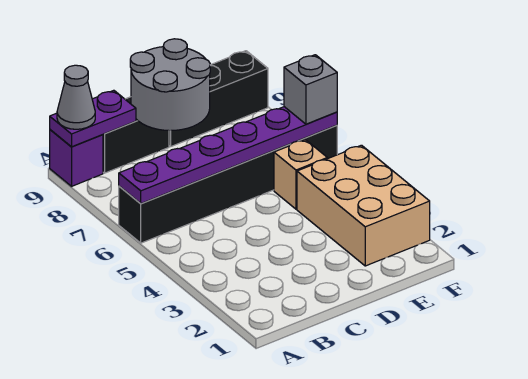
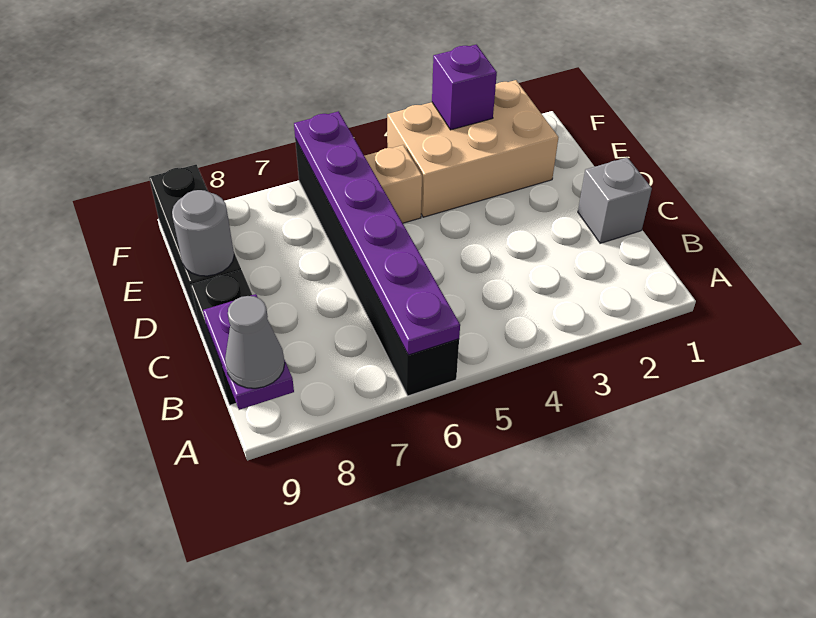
purple brick A9 level 1 -> purple brick F3 level 2
grey round brick C8:D9 level 2 -> grey round brick D9 level 2
grey brick F6 level 3 -> grey brick C1 level 1

